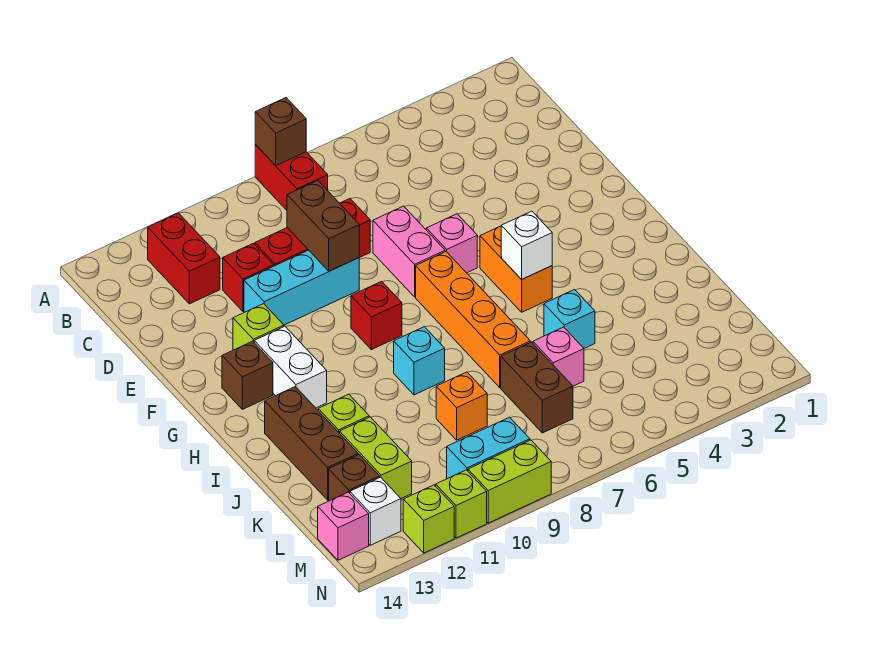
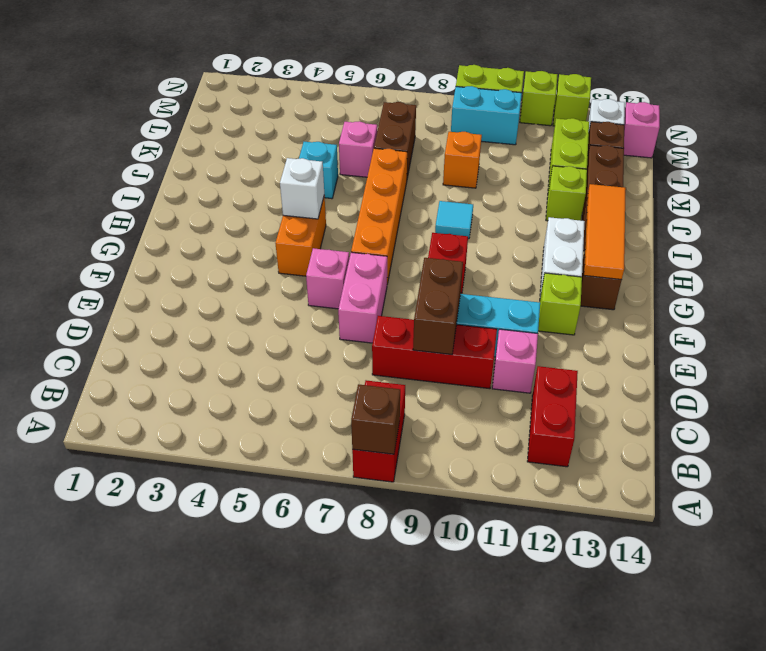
red brick D11 level 1 -> pink brick D11 level 1
none -> orange tile G13:I13 level 2
cyan brick I9 level 1 -> cyan tile I9 level 1

